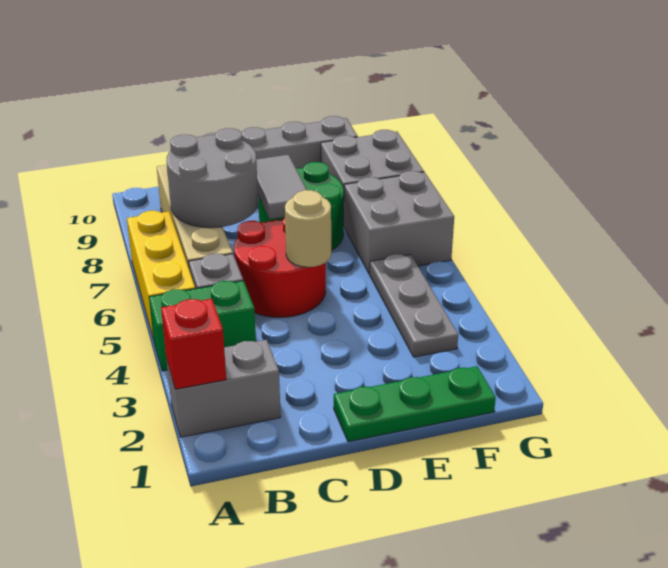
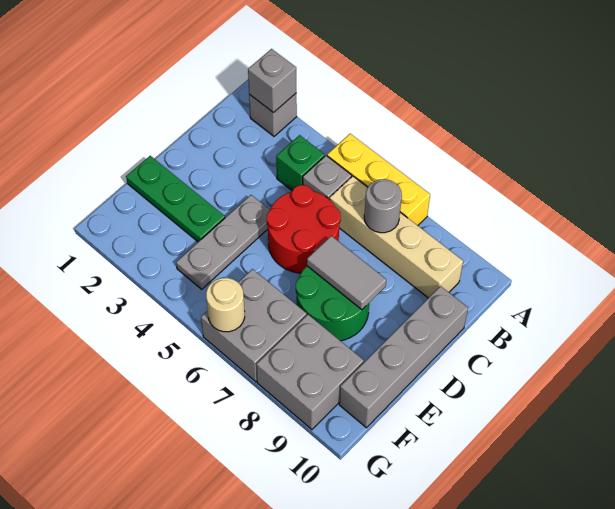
grey brick A2:B2 level 1 -> grey brick A2 level 1
red brick A2 level 2 -> grey brick A2 level 2
green brick A4:B4 level 1 -> green brick B4 level 1
grey round brick B7:C8 level 2 -> grey round brick B7 level 2
green plate D1:F1 level 1 -> green plate E1:E3 level 1
tan round brick D5 level 2 -> tan round brick G6 level 2
grey plate F3:F5 level 1 -> grey plate D4:F4 level 1

